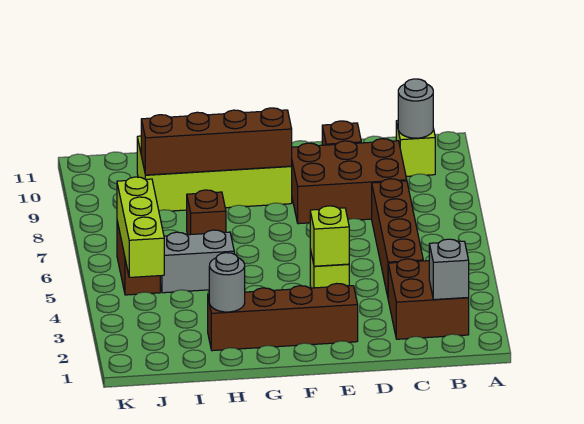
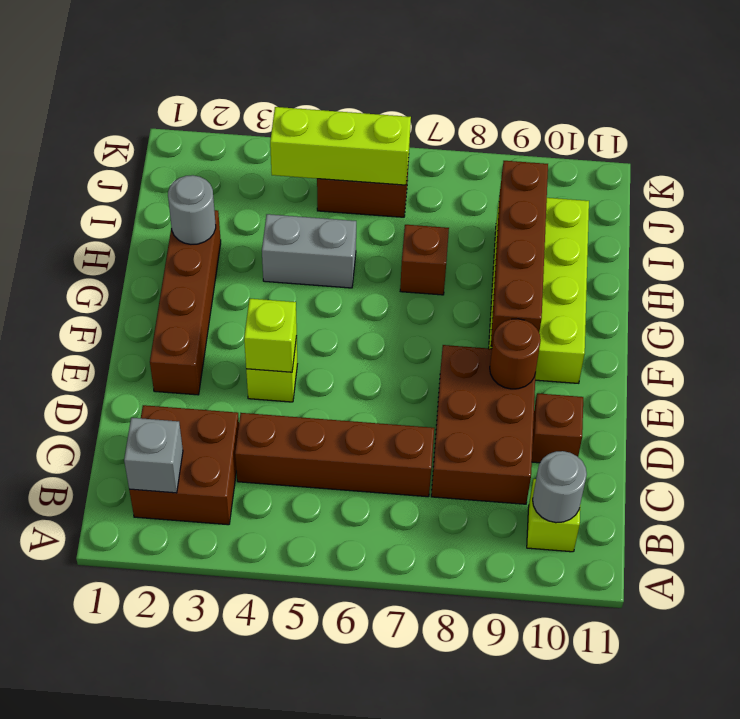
none -> brown round brick E9 level 2
grey brick H5:I5 level 1 -> grey brick H4:H5 level 1

